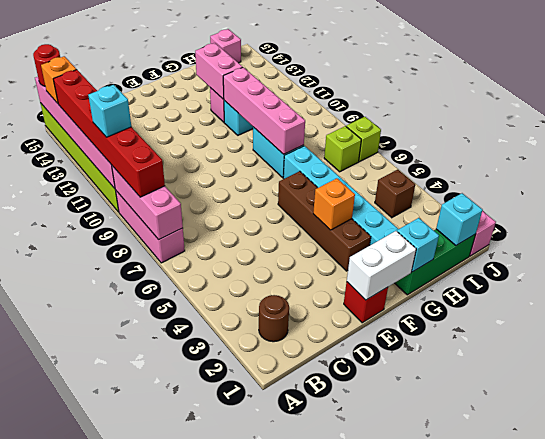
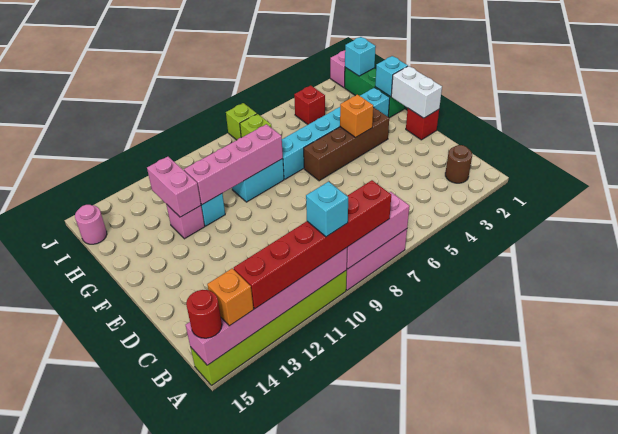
pink brick G12:G13 level 2 -> pink brick G12:H12 level 2
brown brick I4 level 1 -> red brick I4 level 1
pink brick I15 level 1 -> pink round brick I15 level 1

